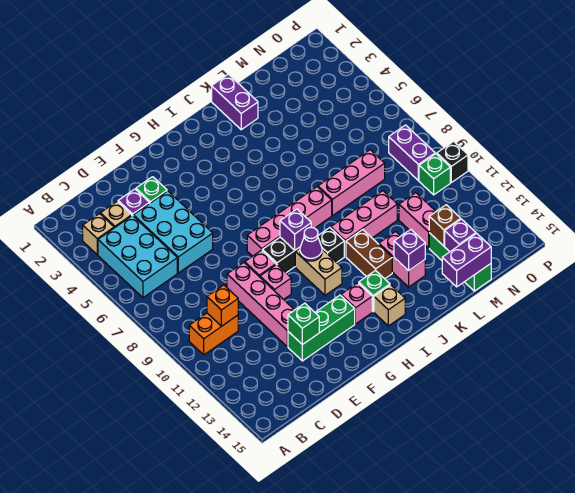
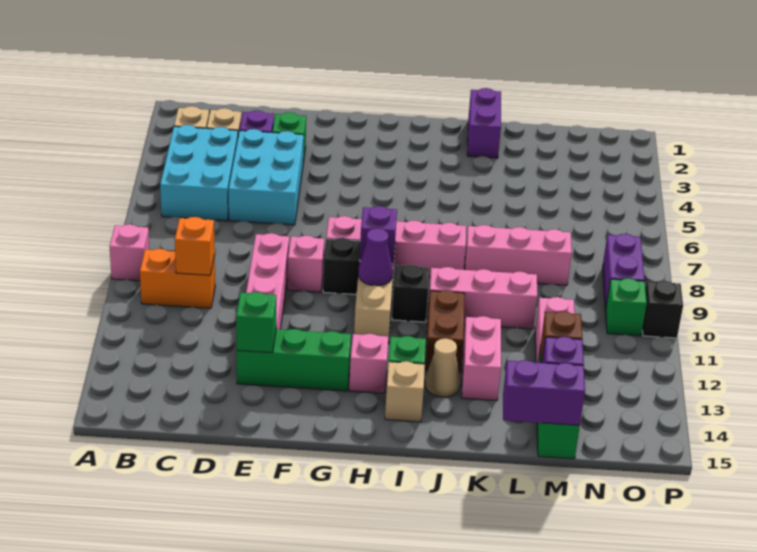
pink brick F10 level 1 -> pink brick A9 level 1
none -> tan cone J13 level 1
purple brick K13 level 2 -> none

